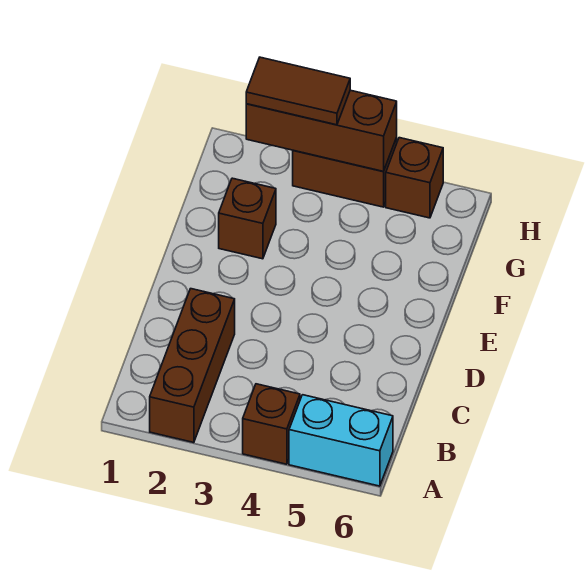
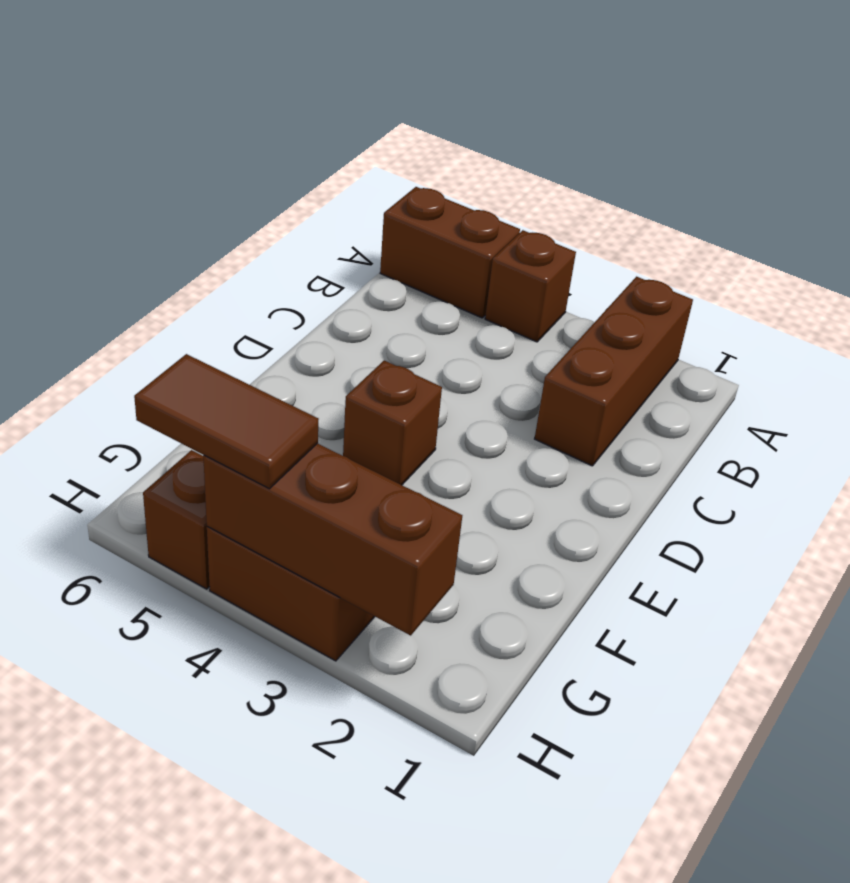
cyan brick A5:A6 level 1 -> brown brick A5:A6 level 1
brown brick F2 level 1 -> brown brick E4 level 1
brown tile H2:H3 level 3 -> brown tile H4:H5 level 3

